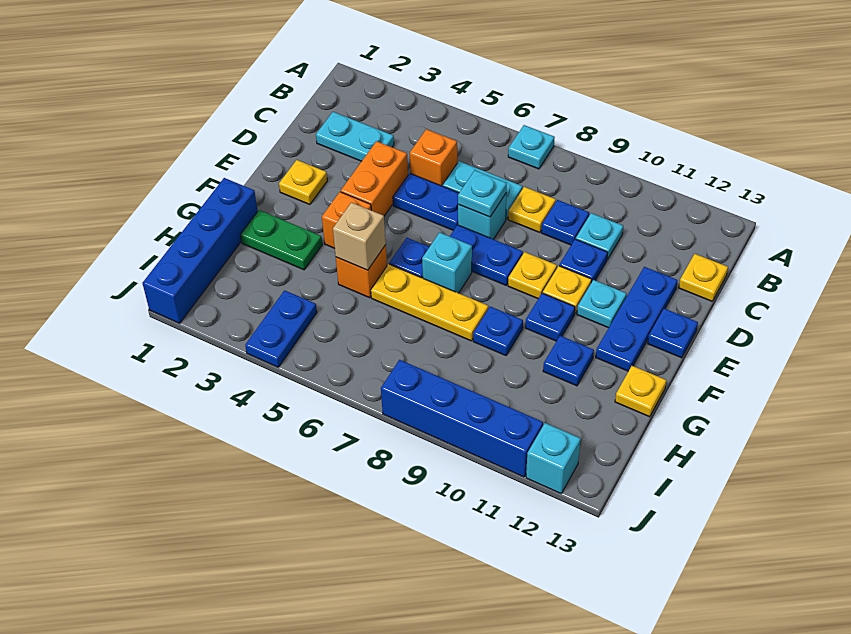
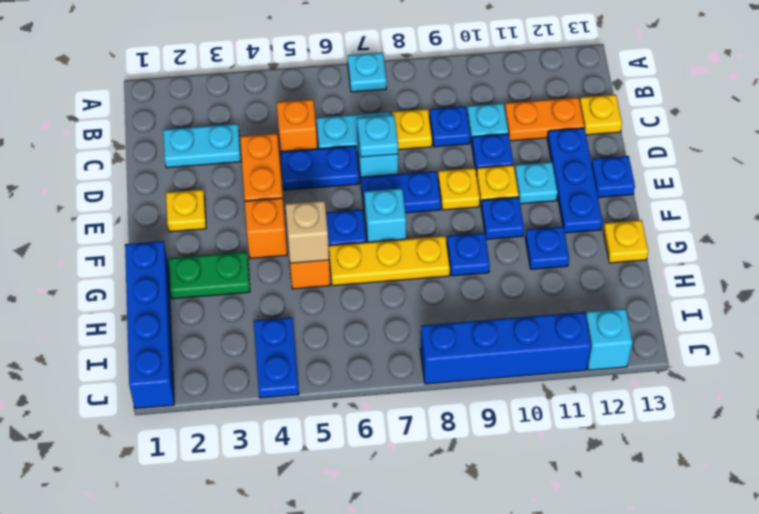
none -> orange plate C11:C12 level 1

